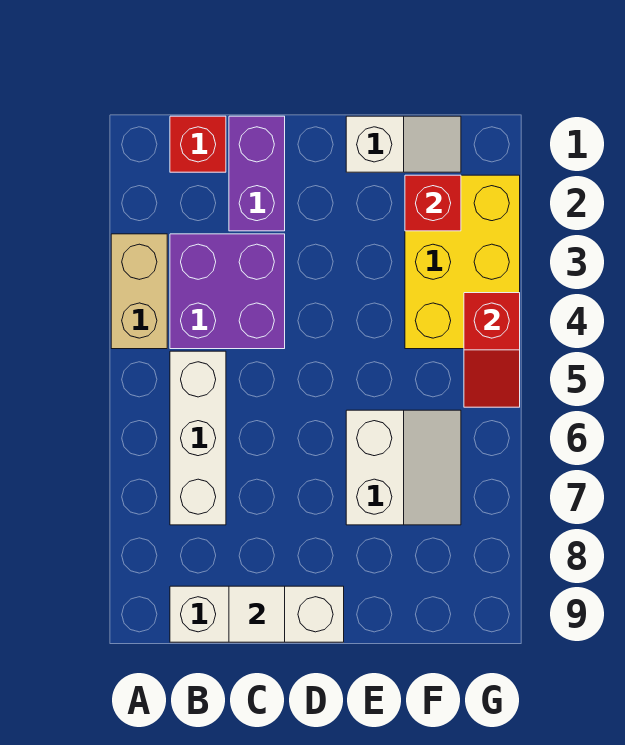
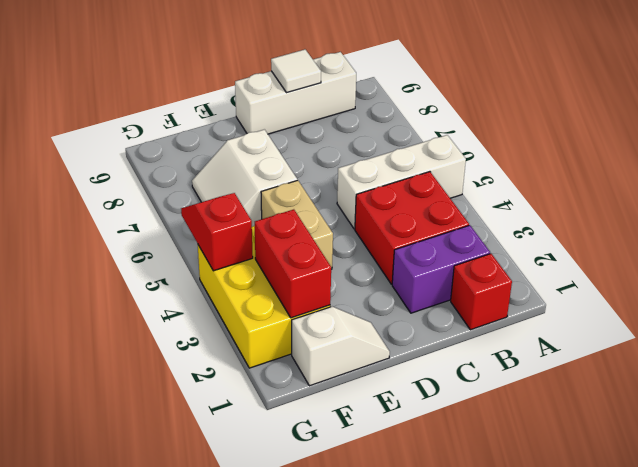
tan brick A3:A4 level 1 -> tan brick E4:E5 level 1
purple brick B3:C4 level 1 -> red brick B3:C4 level 1
white brick B5:B7 level 1 -> white brick A5:C5 level 1
purple brick C1:C2 level 1 -> purple brick B2:C2 level 1
white slope E1:F1 level 1 top E -> white slope E1:F1 level 1 top F
red brick F2 level 2 -> red brick F2:F3 level 2

